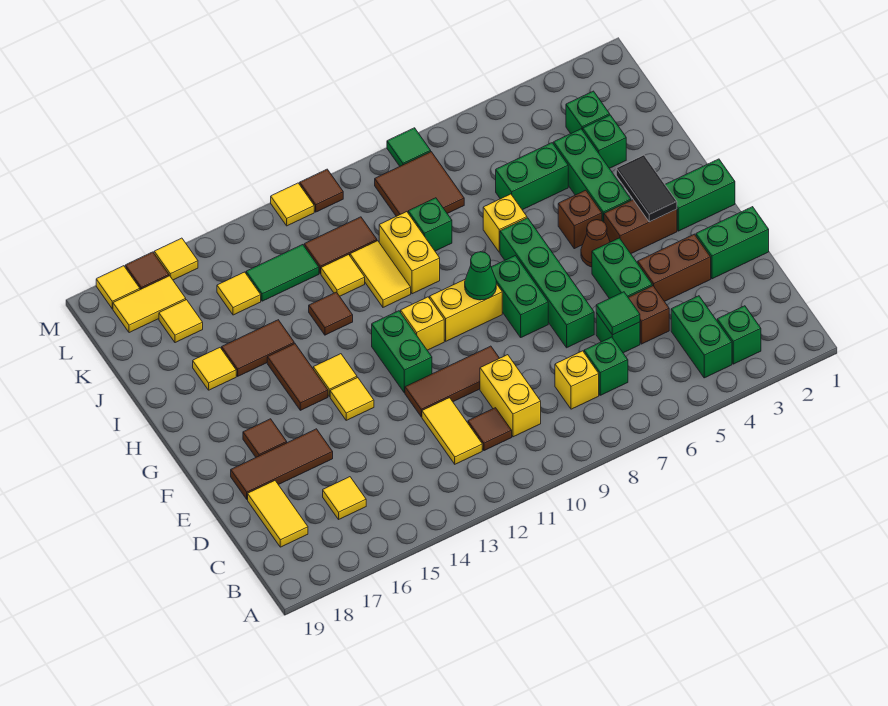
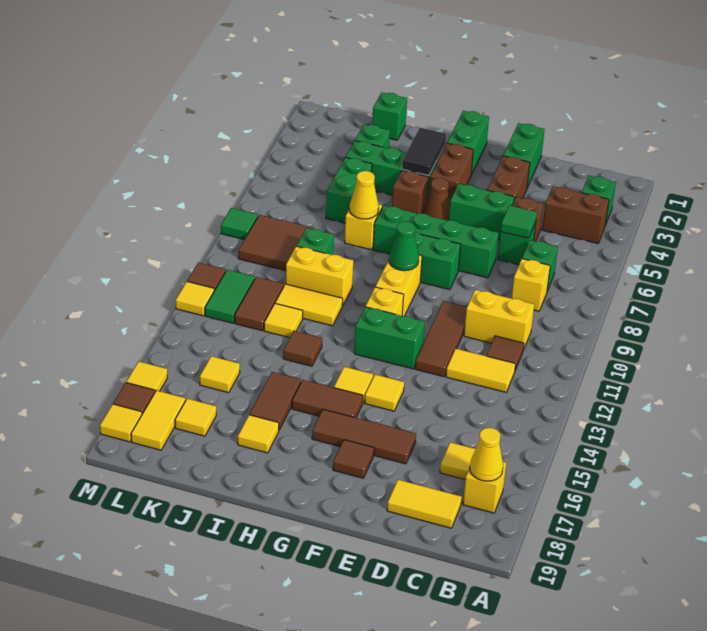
green brick B4:C4 level 1 -> brown brick B4:C4 level 1
none -> yellow brick B17 level 1
none -> yellow cone B17 level 2
brown tile E16:E18 level 1 -> brown tile E16:G16 level 1
black tile G3:H3 level 2 -> black tile H3:H4 level 2
none -> yellow cone I7 level 2
green brick K3 level 1 -> green brick J1 level 1
green tile K13:K14 level 1 -> green tile L11:L12 level 1

